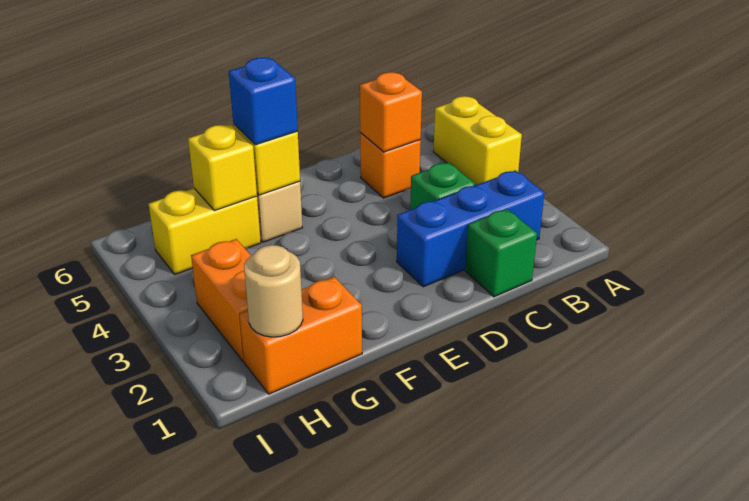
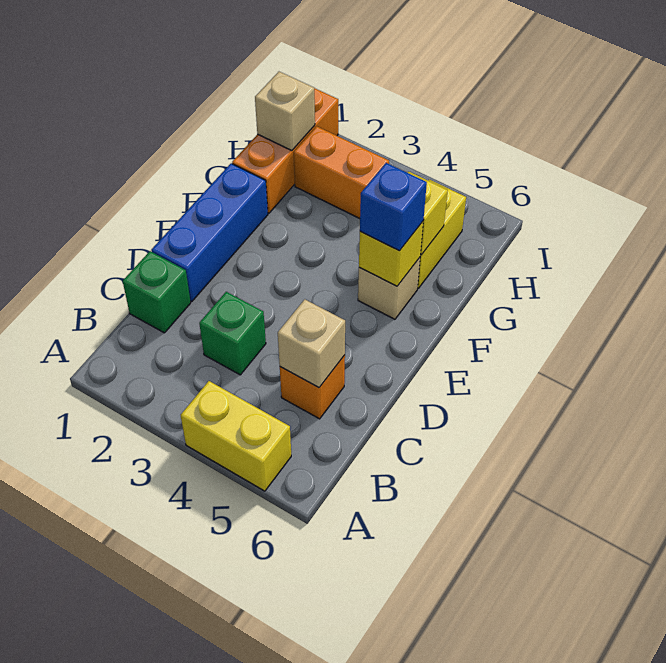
blue brick B2:D2 level 1 -> blue brick D1:F1 level 1
orange brick C5 level 2 -> tan brick C5 level 2
orange brick G1:H1 level 1 -> orange brick G1:I1 level 1
tan round brick H1 level 2 -> tan brick H1 level 2

